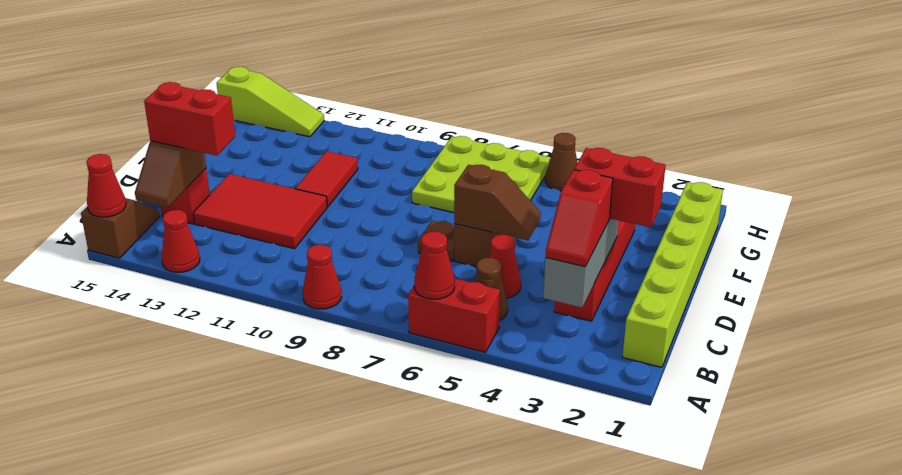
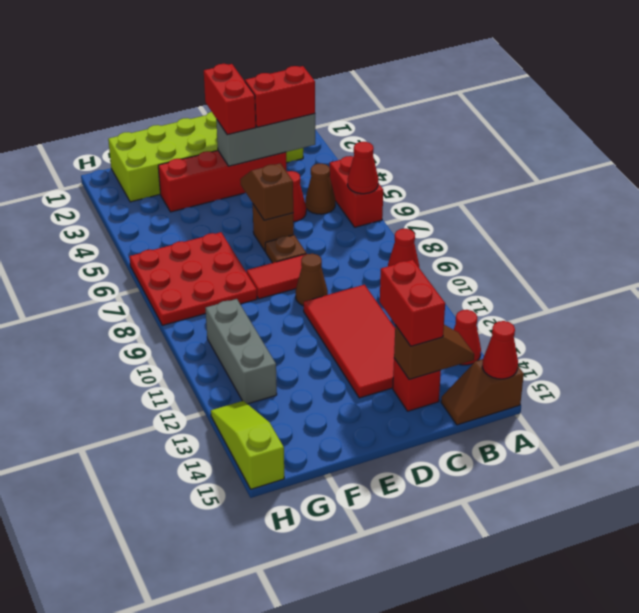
lime brick B1:G1 level 1 -> lime brick B1:G2 level 1
red slope B3:C3 level 3 top C -> red brick B3:C3 level 3
red tile C11:D13 level 1 -> red tile C10:D13 level 1
red tile E11:F11 level 1 -> red tile D8:E8 level 1
lime plate F6:H8 level 1 -> red plate F6:H8 level 1
none -> grey brick G10:G12 level 1
brown cone H5 level 1 -> brown cone D9 level 1

